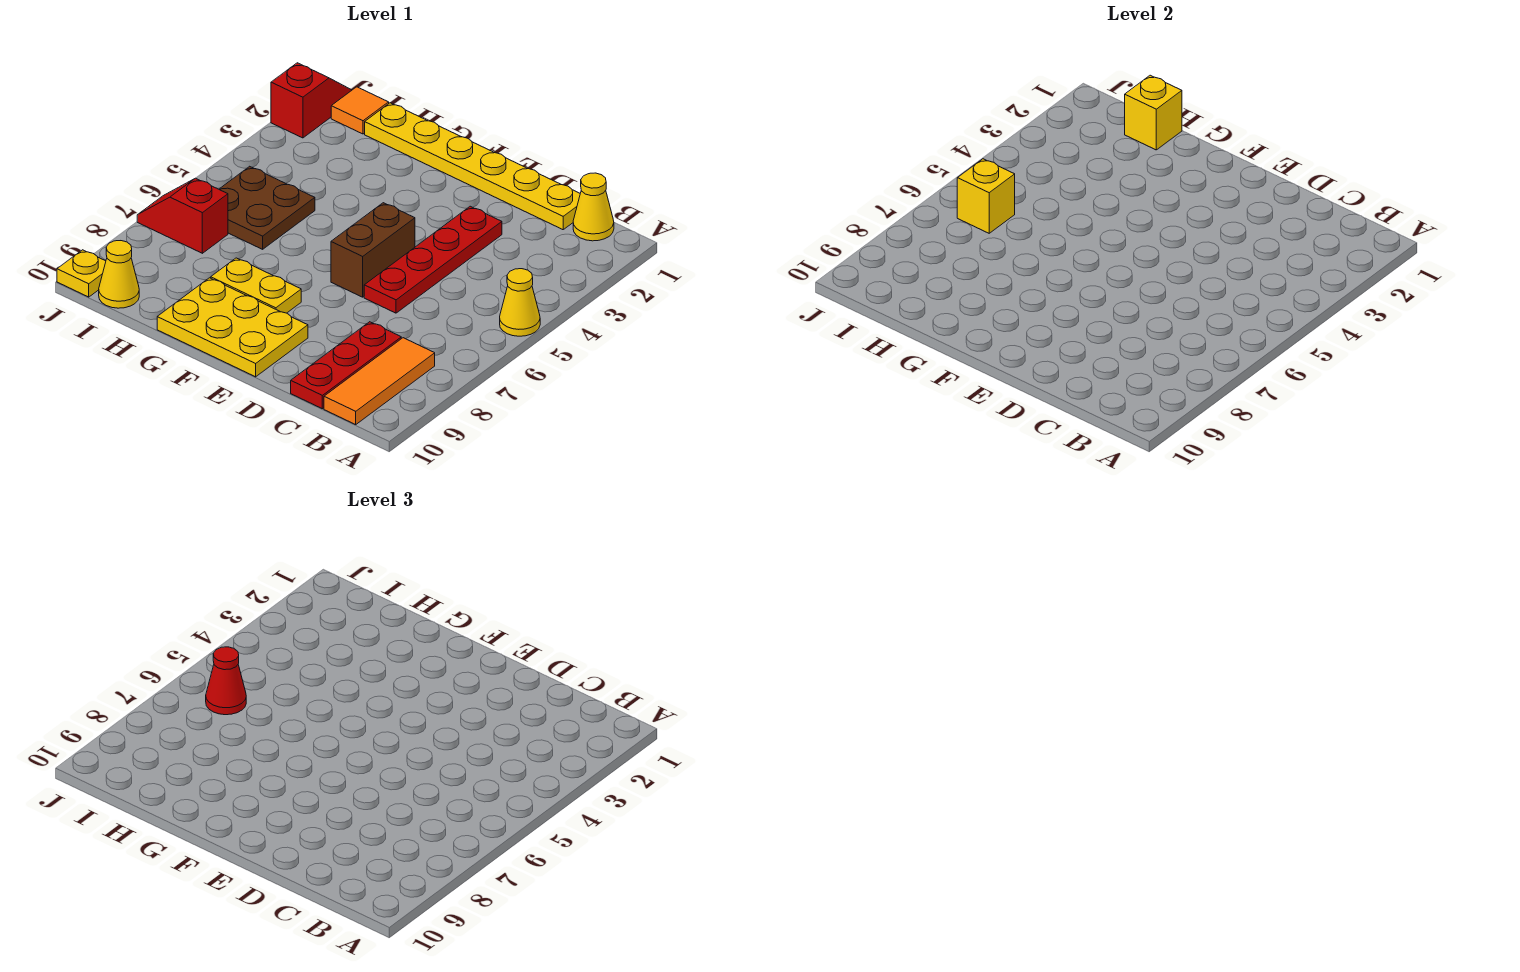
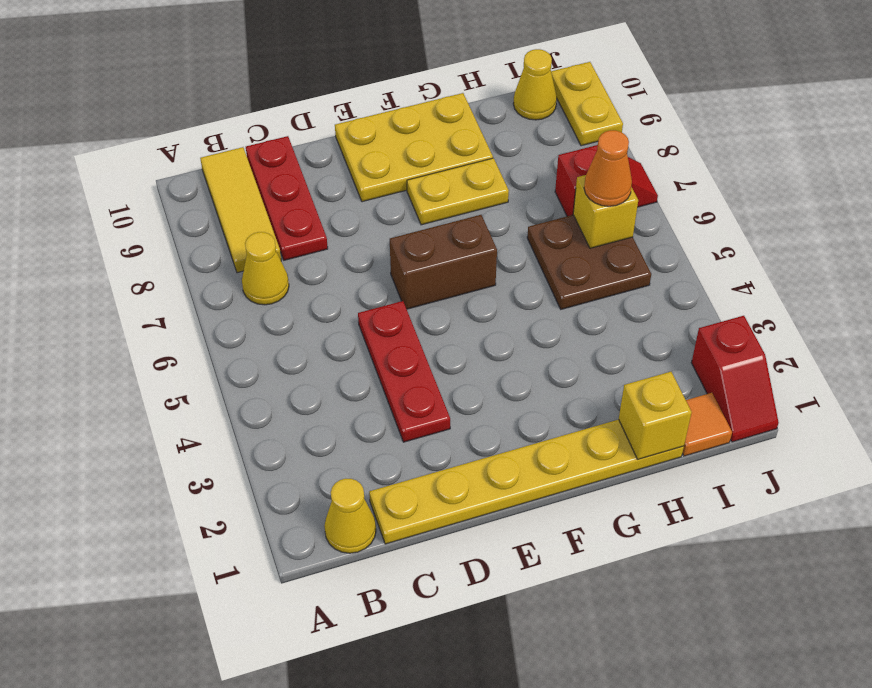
yellow cone A5 level 1 -> yellow cone B7 level 1
orange tile B8:B10 level 1 -> yellow tile B8:B10 level 1
red plate D3:D6 level 1 -> red plate D3:D5 level 1
brown brick E5:E6 level 1 -> brown brick E6:F6 level 1
red cone I6 level 3 -> orange cone I6 level 3
yellow plate J10 level 1 -> yellow plate J9:J10 level 1

